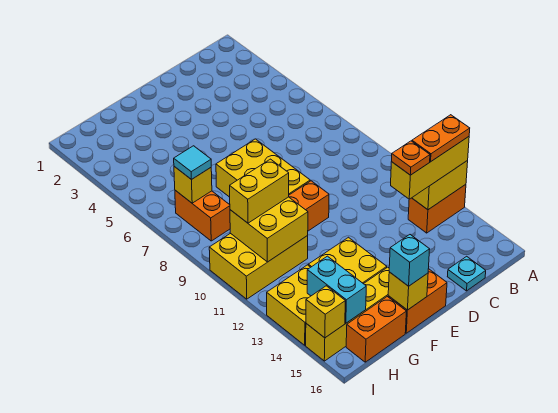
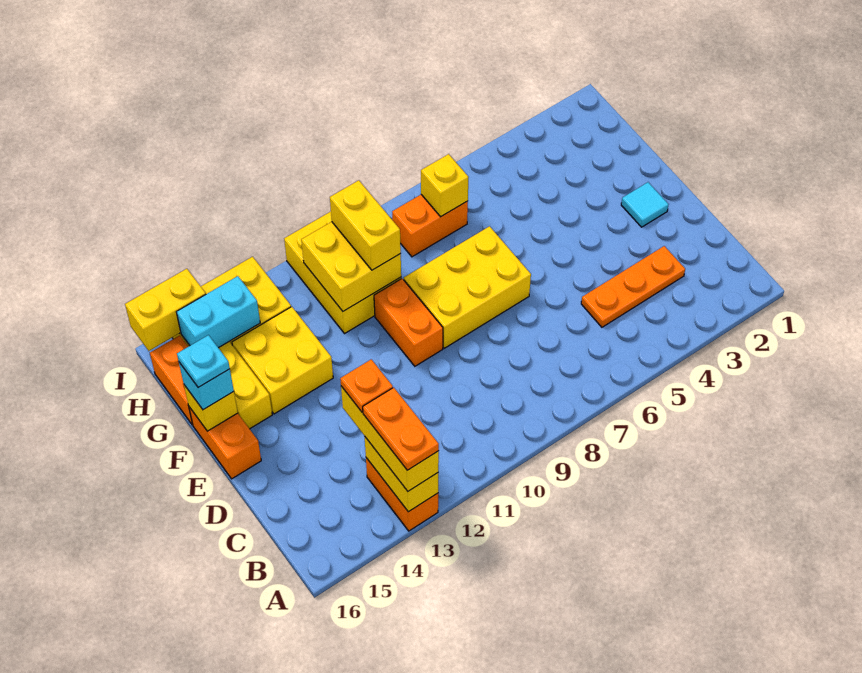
none -> orange plate C3:C5 level 1
cyan plate C16 level 1 -> cyan plate F16 level 4
cyan tile H7 level 3 -> cyan tile E2 level 1
yellow brick I15 level 2 -> yellow brick I15:I16 level 2

